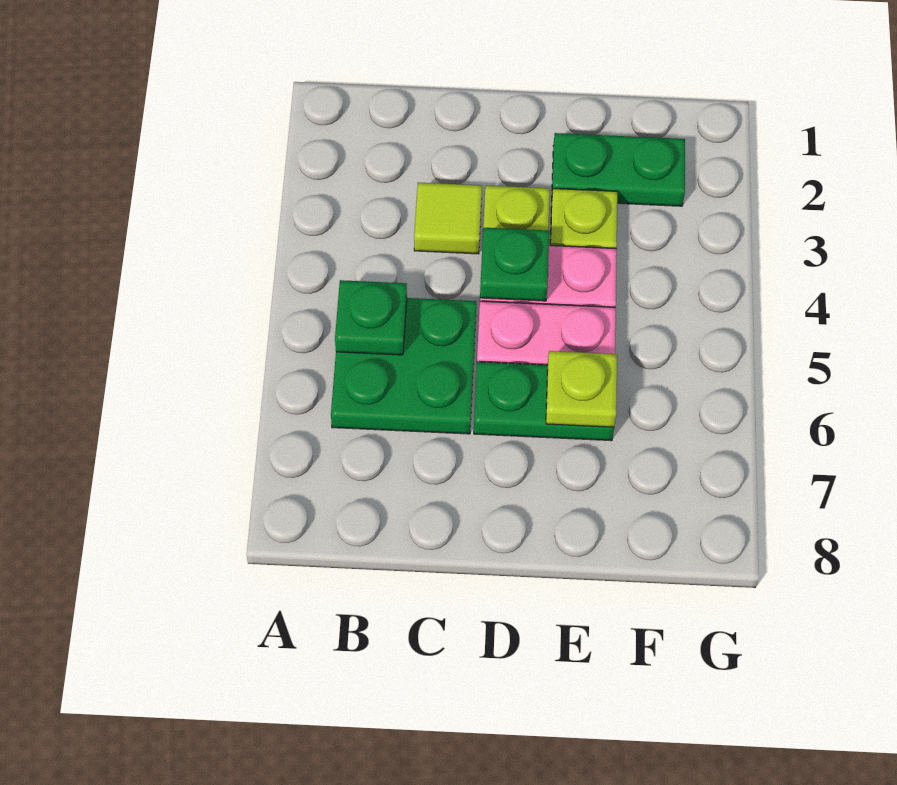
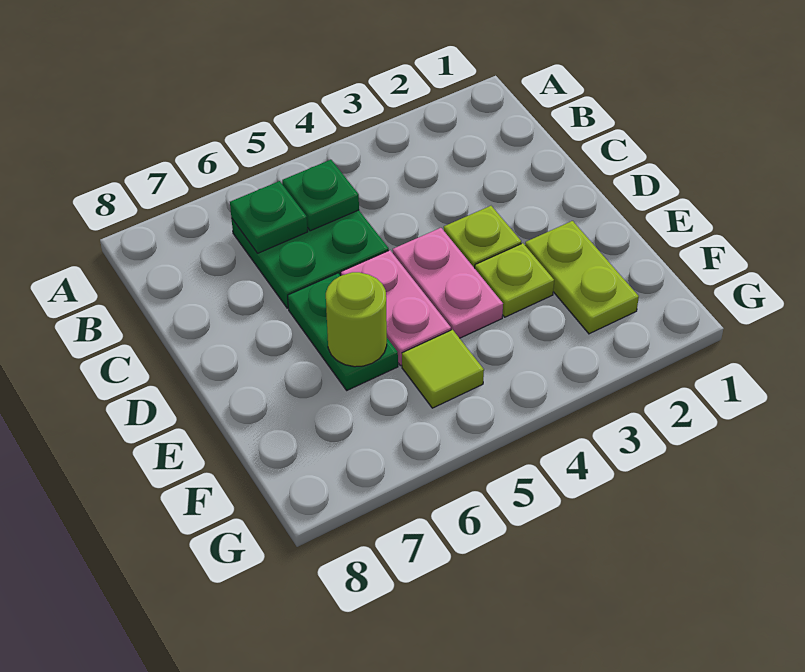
lime tile C3 level 1 -> lime tile F5 level 1
green plate D4 level 2 -> green plate B6 level 2
green plate E2:F2 level 1 -> lime plate E2:F2 level 1
lime plate E6 level 2 -> lime round brick E6 level 2

